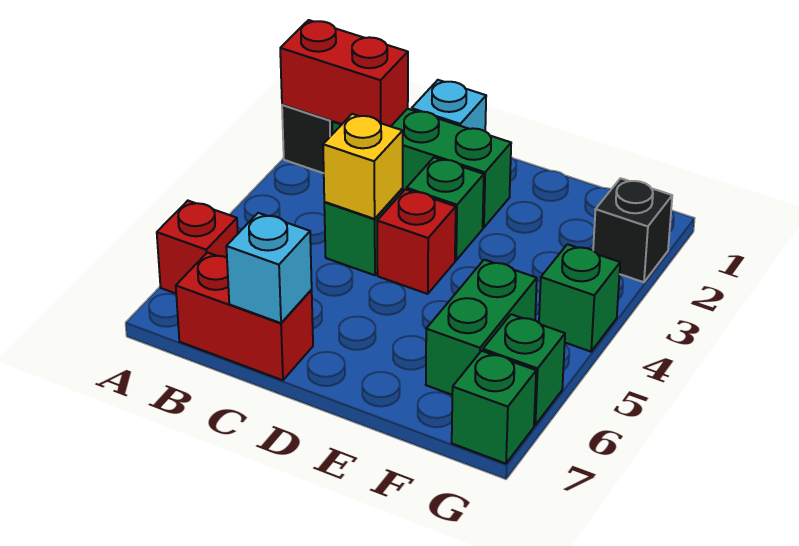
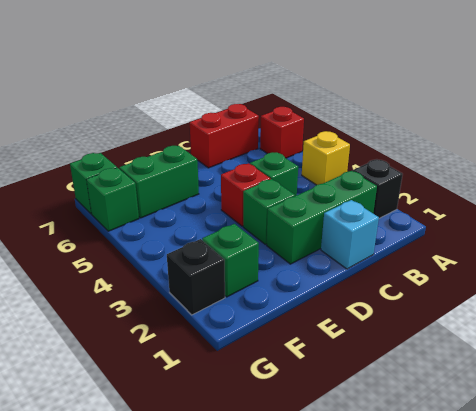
red brick A2:B2 level 2 -> none
yellow brick C4 level 2 -> yellow brick A4 level 1
cyan brick C7 level 2 -> none
green brick F5:F6 level 1 -> green brick E6:F6 level 1
green brick G4 level 1 -> green brick F2 level 1

